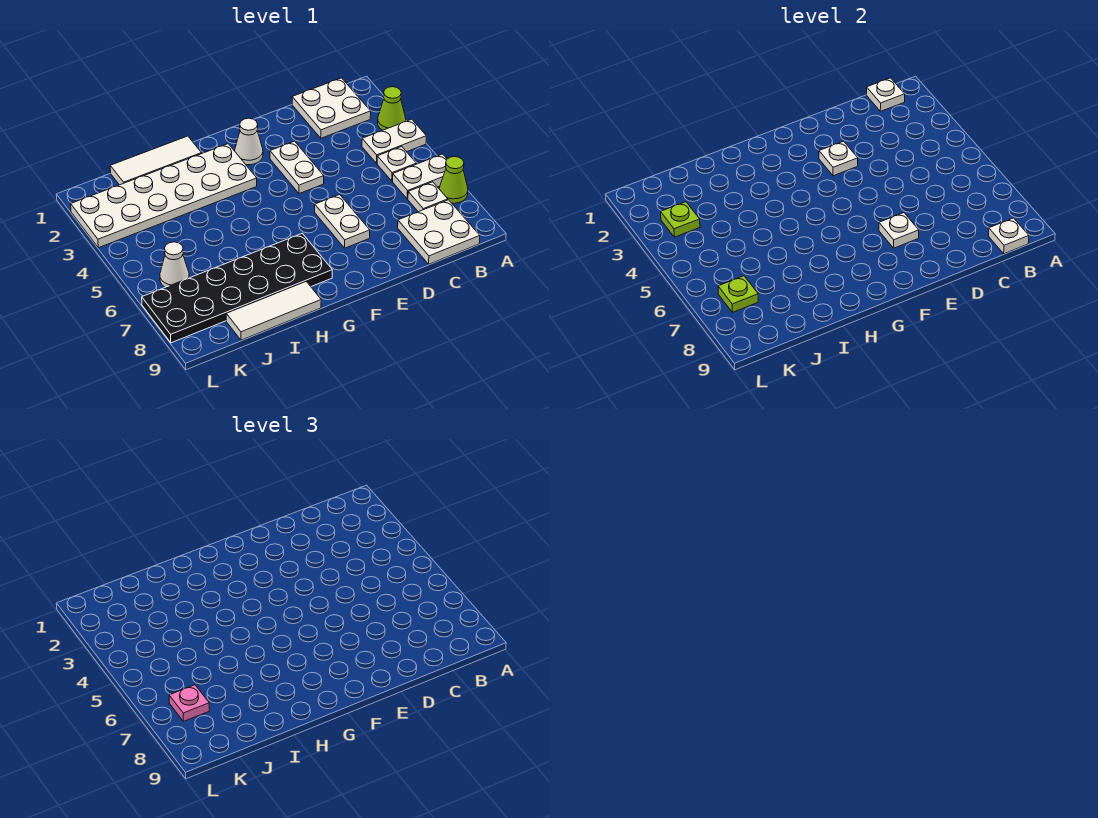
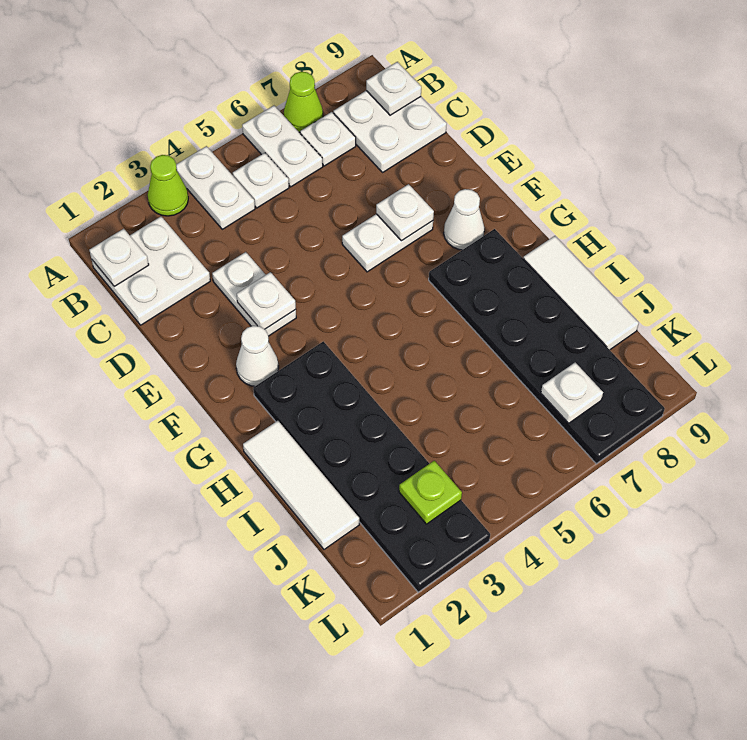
white plate E3:E4 level 1 -> white plate D3:E3 level 1
white plate G2:L3 level 1 -> black plate G2:L3 level 1
white cone K6 level 1 -> white cone F8 level 1
lime plate K7 level 2 -> white plate K7 level 2
pink plate K7 level 3 -> none

